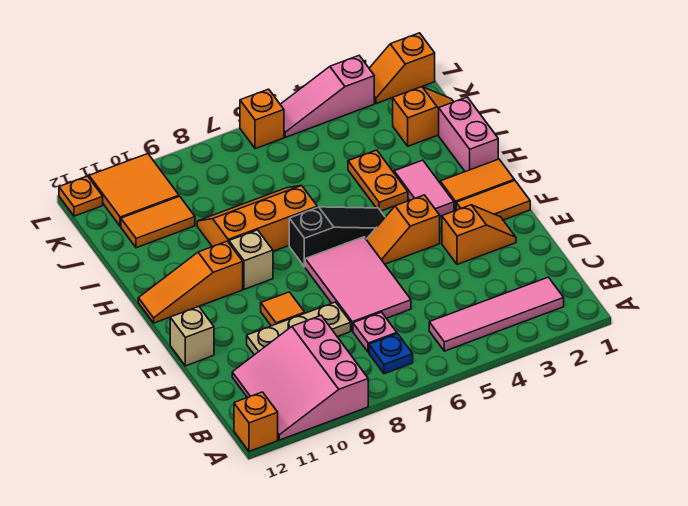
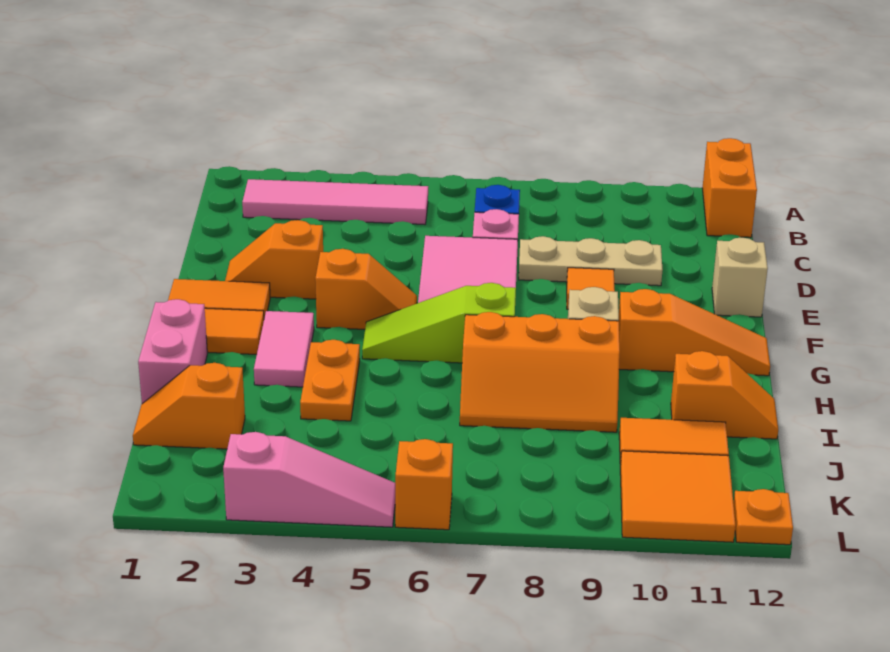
pink slope A9:C11 level 1 top 9 -> none
orange brick A12 level 1 -> orange brick A12:B12 level 1
black slope G5:G7 level 1 top 7 -> lime slope G5:G7 level 1 top 7
orange slope L1:L2 level 1 top 1 -> orange slope I11:I12 level 1 top 11

